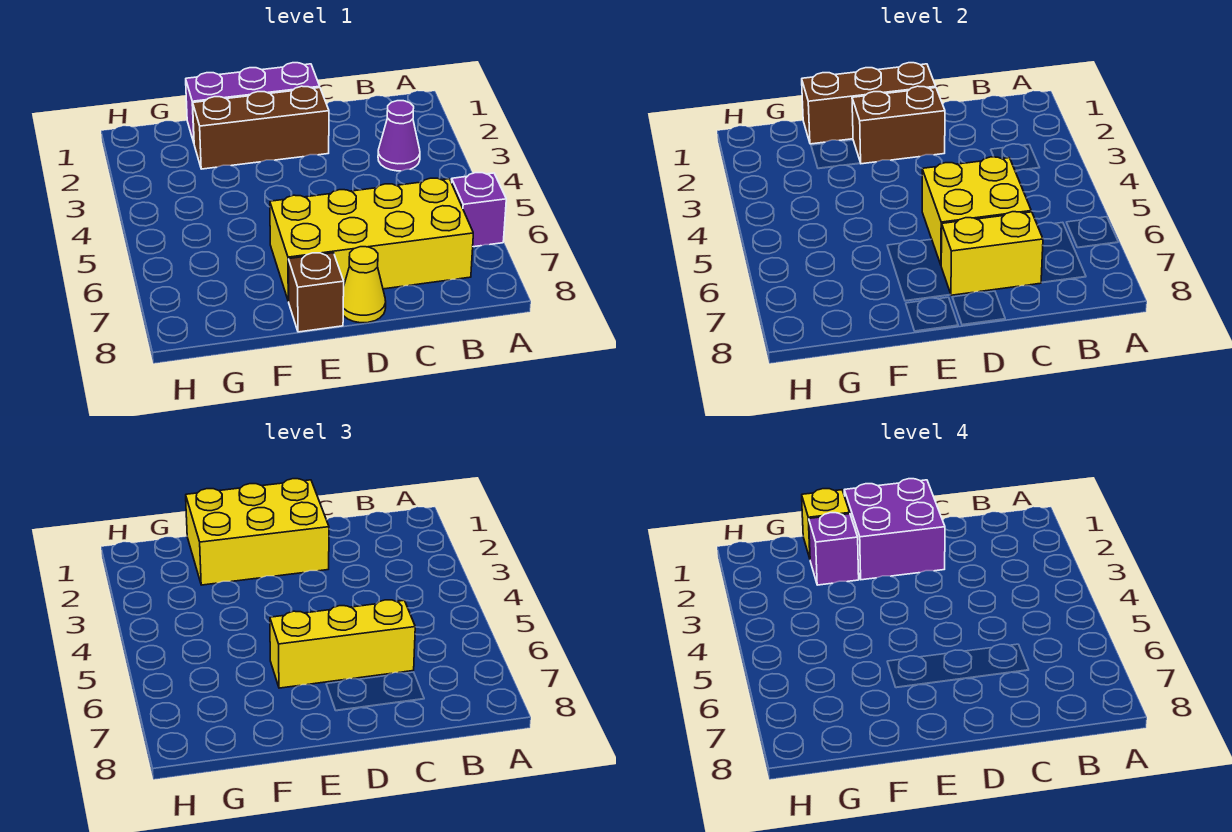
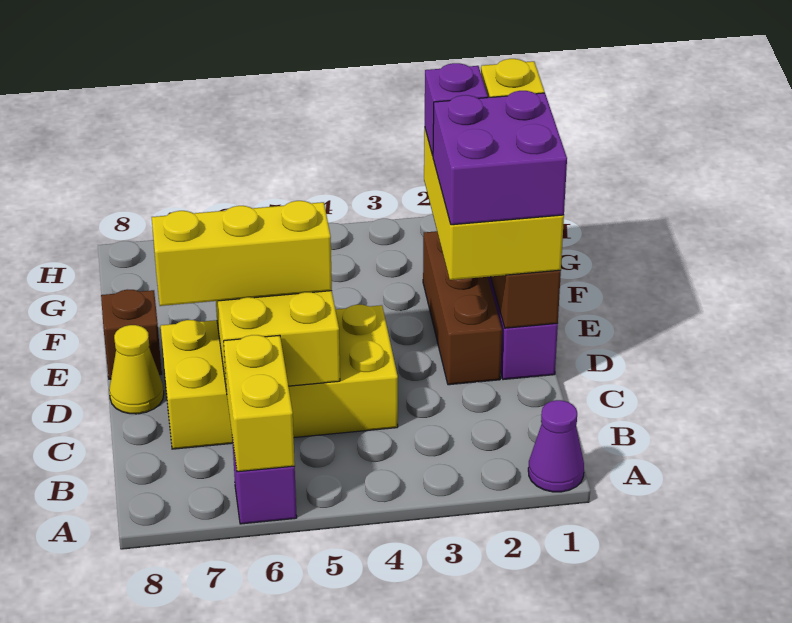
purple cone B3 level 1 -> purple cone A1 level 1
yellow brick B6:E7 level 1 -> yellow brick C4:D7 level 1
yellow brick C6:E6 level 3 -> yellow brick D5:D7 level 3
yellow brick C7:D7 level 2 -> yellow brick A6:B6 level 2
brown brick D2:E2 level 2 -> none

